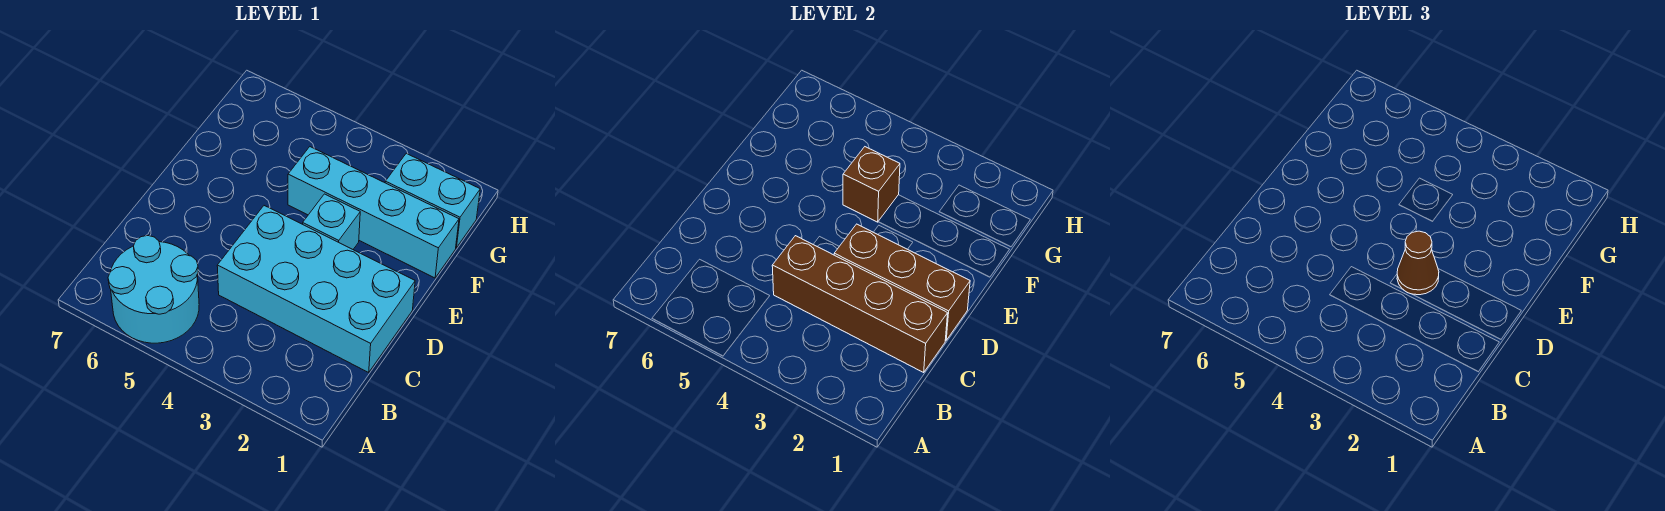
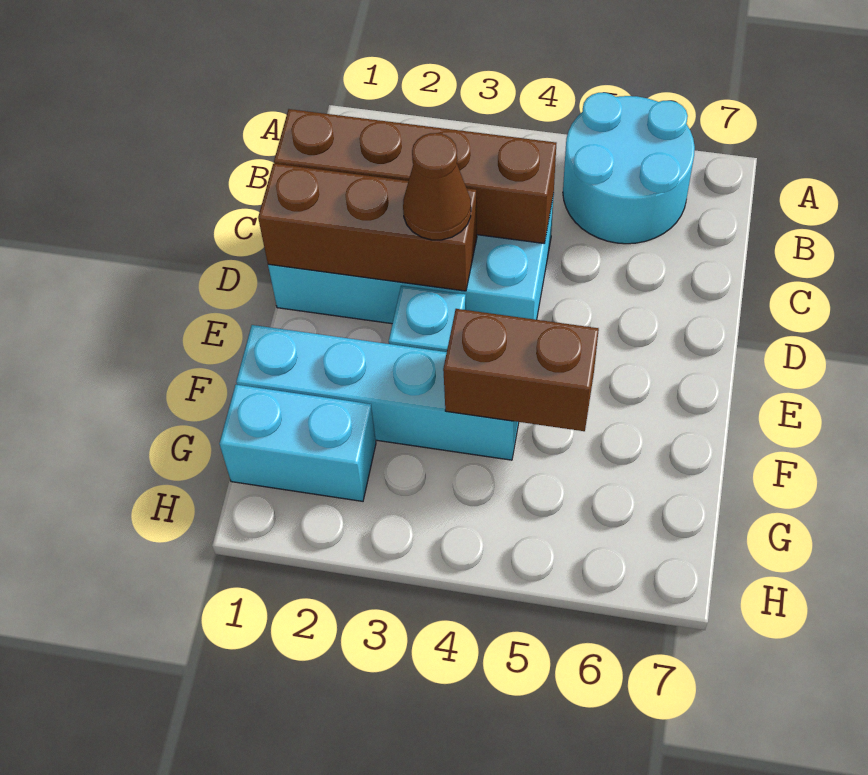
brown brick F4 level 2 -> brown brick F4:F5 level 2

